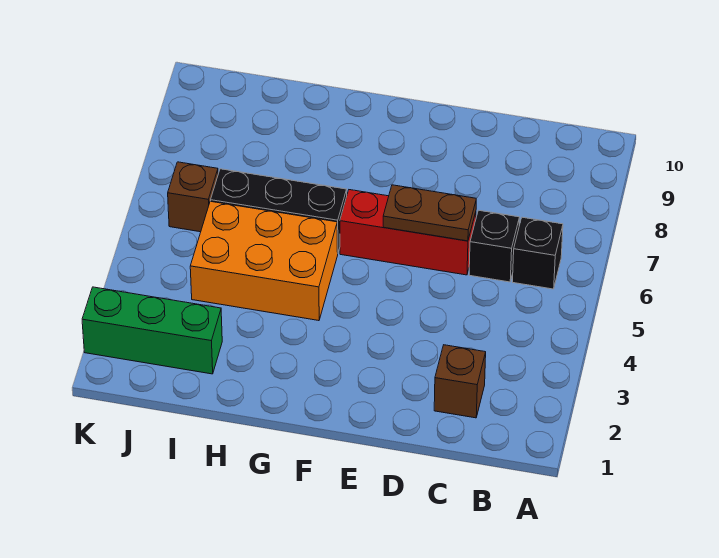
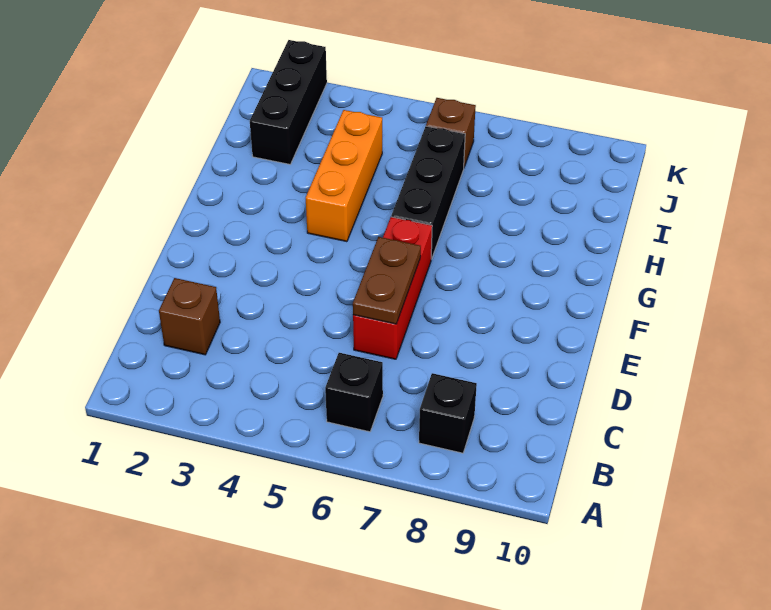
black brick C6 level 1 -> black brick B8 level 1
orange brick G4:I5 level 1 -> orange brick G4:I4 level 1
green brick I2:K2 level 1 -> black brick I2:K2 level 1

